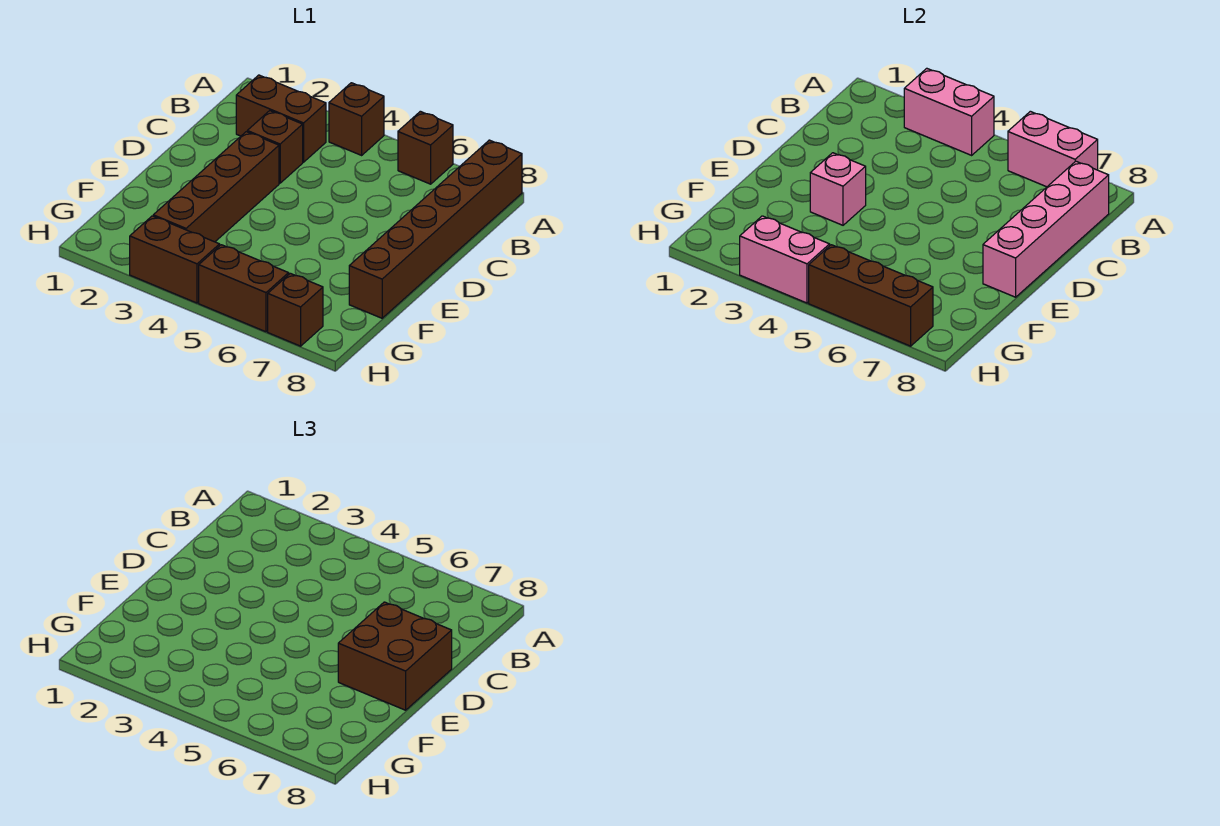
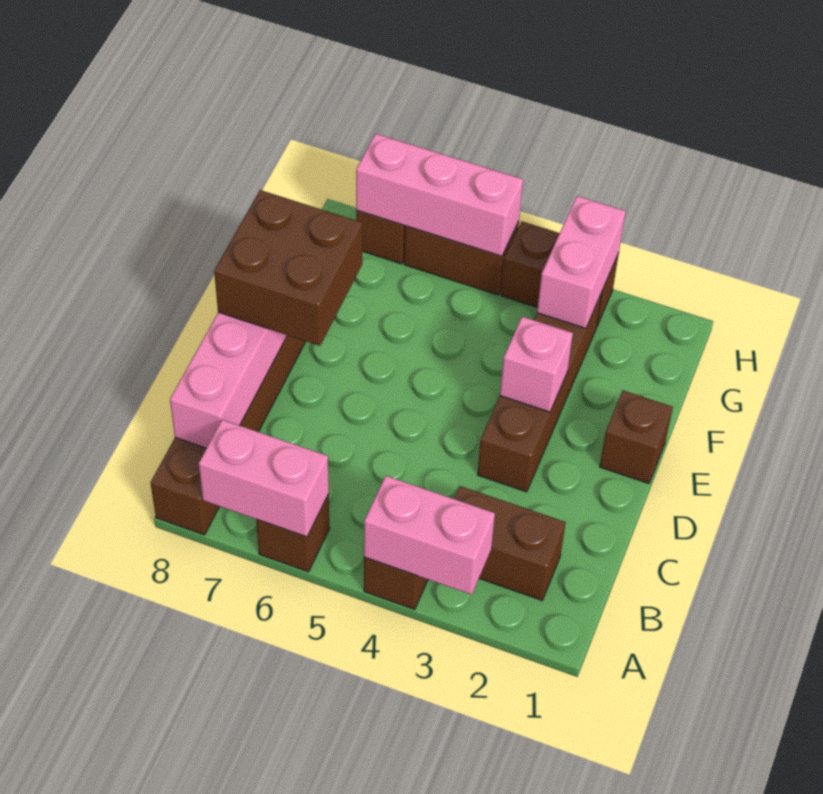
brown brick C3 level 1 -> brown brick E1 level 1
pink brick H3:H4 level 2 -> pink brick G3:H3 level 2
brown brick H5:H7 level 2 -> pink brick H5:H7 level 2

